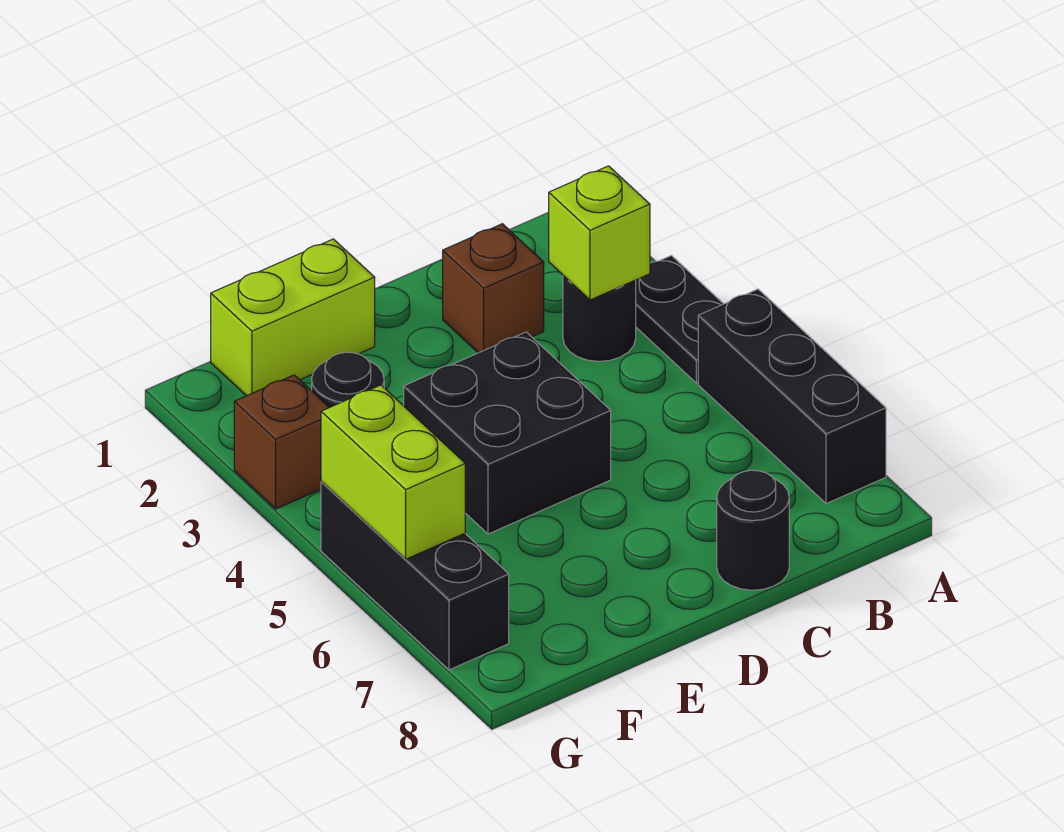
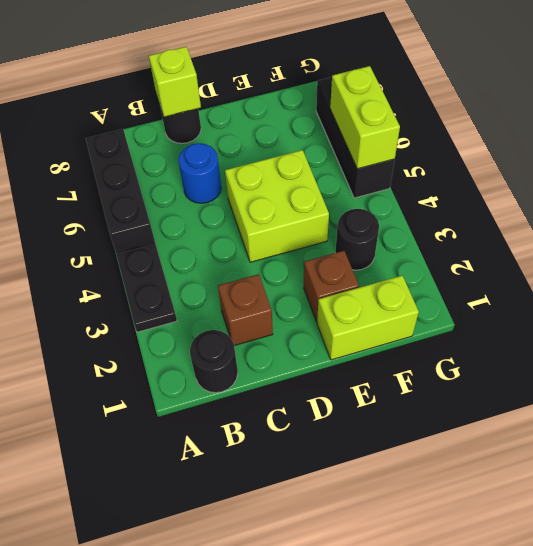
black round brick B3 level 1 -> black round brick B1 level 1
lime brick B3 level 2 -> lime brick C8 level 2
none -> blue round brick C6 level 1
black brick D4:E5 level 1 -> lime brick D4:E5 level 1
brown brick G3 level 1 -> brown brick E2 level 1

